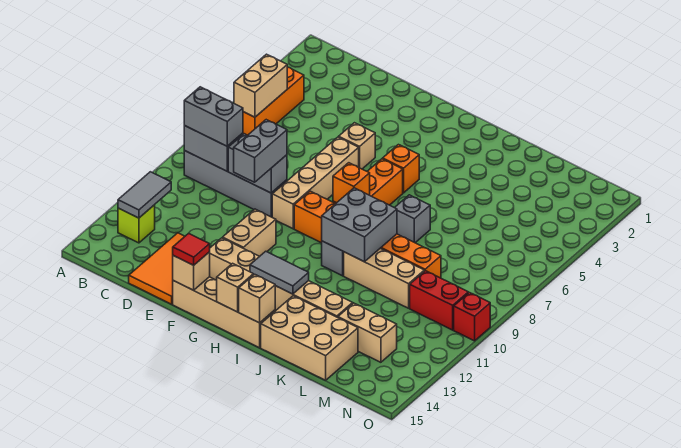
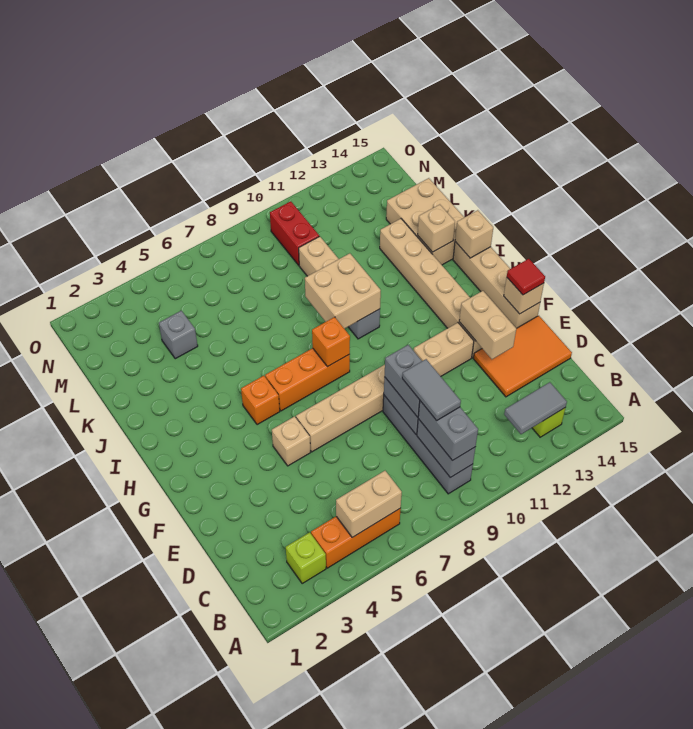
none -> lime brick B3 level 1
grey brick E9:E10 level 3 -> grey brick D9:E9 level 3
orange brick G9:L9 level 1 -> none
grey tile H13:I13 level 2 -> grey tile C9:D9 level 4
tan brick H15 level 2 -> tan brick J14 level 2
grey brick I9:J10 level 2 -> tan brick I9:J10 level 2
grey brick J7 level 1 -> grey brick L4 level 1
tan brick L13:M13 level 1 -> tan brick E13:F13 level 2
red brick O10 level 1 -> none

